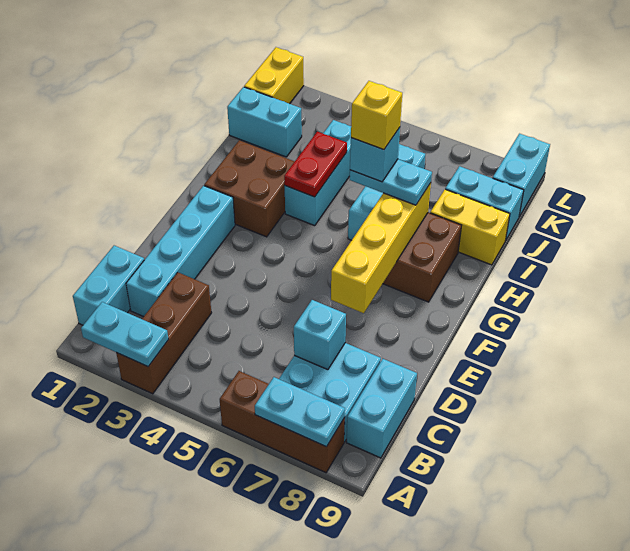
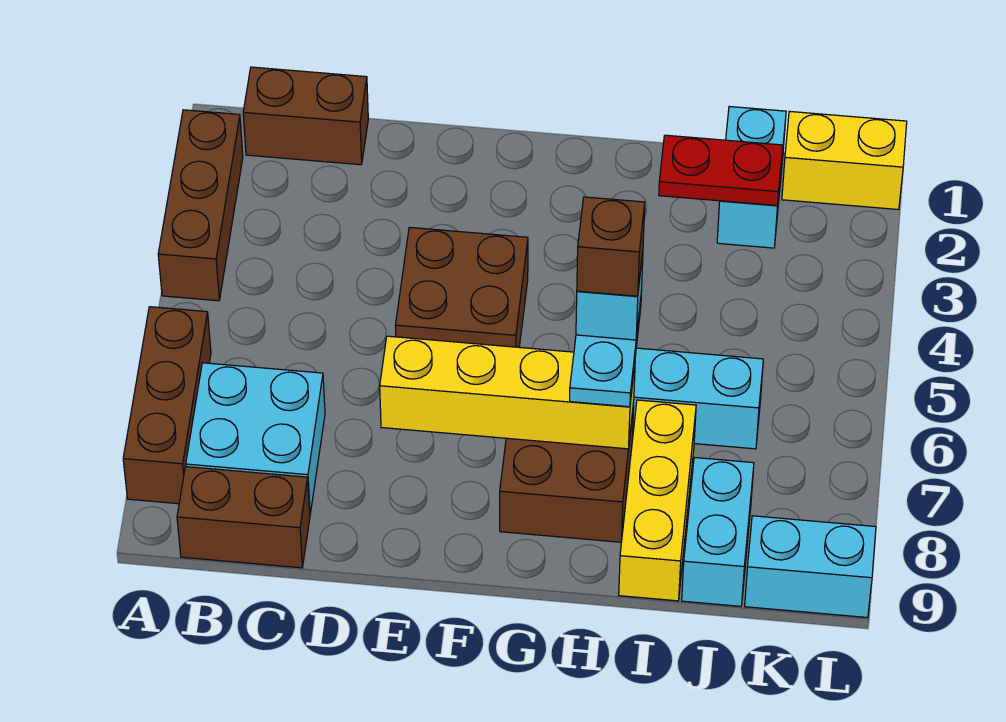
cyan plate A2:A3 level 2 -> none
brown brick A3:C3 level 1 -> brown brick A2:A4 level 1
cyan plate A7:A8 level 2 -> none
cyan brick B1:C1 level 1 -> brown brick B1:C1 level 1
cyan brick B9:C9 level 1 -> brown brick B9:C9 level 1
cyan brick C2:F2 level 1 -> none
cyan brick C7 level 2 -> none
brown brick G2:H3 level 1 -> brown brick E4:F5 level 1
cyan brick H4:J4 level 1 -> none
red plate H4:I4 level 2 -> red plate I2:J2 level 2
yellow brick H6 level 5 -> brown brick H6 level 5
yellow brick I8:I9 level 1 -> yellow brick I7:I9 level 1

